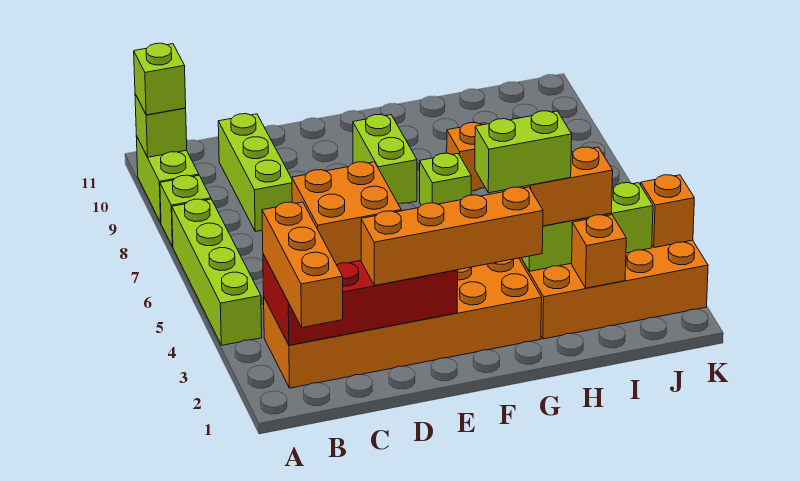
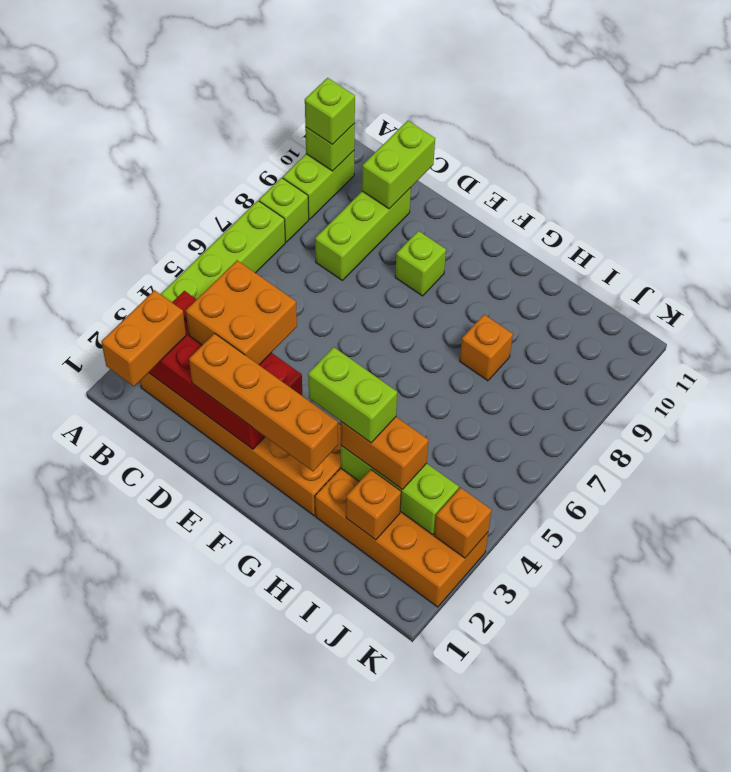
orange brick B1:B3 level 3 -> orange brick B1:B2 level 3
lime brick F8:F9 level 1 -> lime brick C10:C11 level 2
lime brick G7 level 1 -> lime brick E9 level 1

